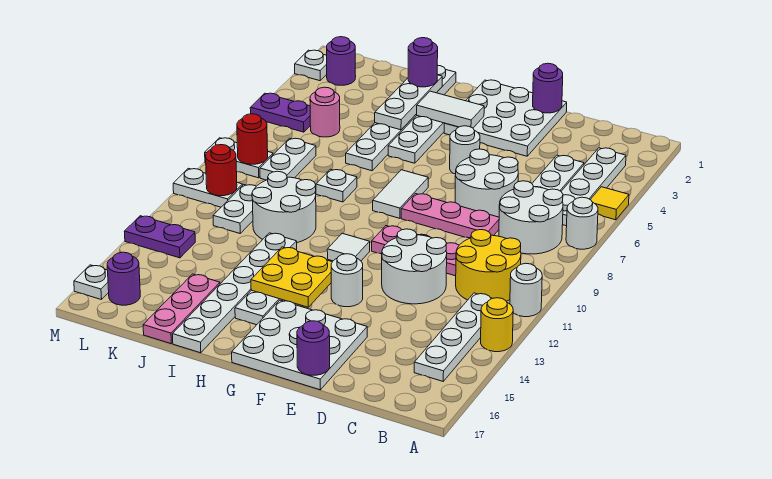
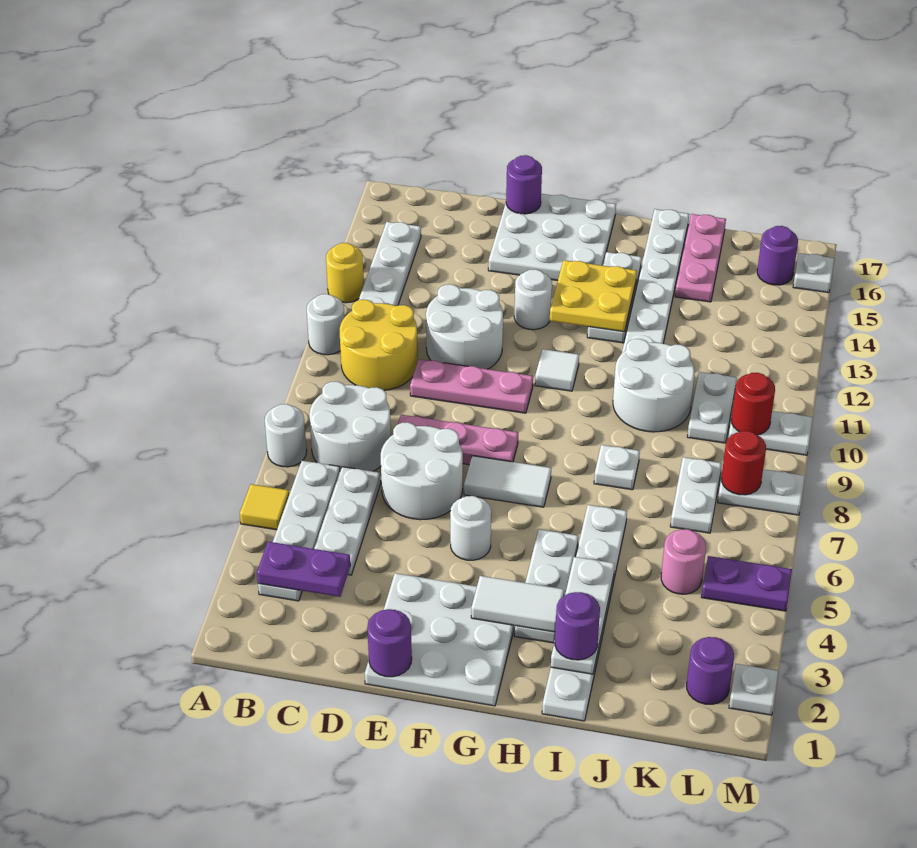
white tile G7:G8 level 1 -> white tile F7:G7 level 1
purple plate L13:M13 level 1 -> purple plate B3:C3 level 2

